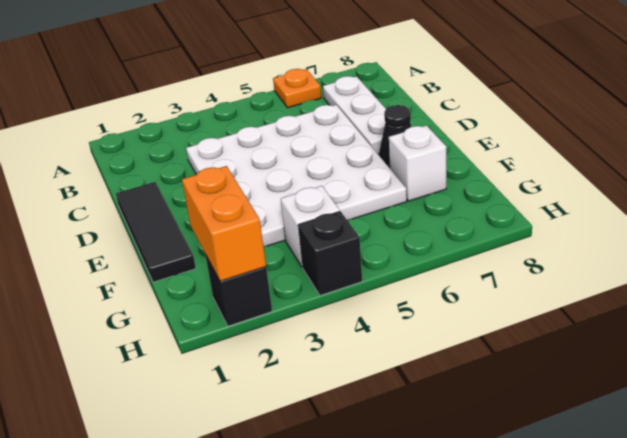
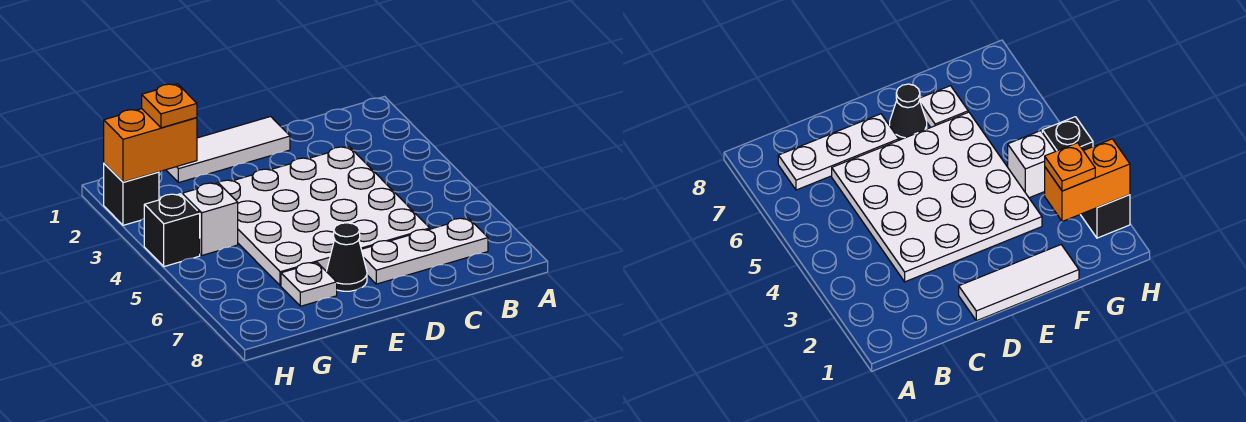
orange plate A6 level 1 -> orange plate G2 level 3
black tile D1:F1 level 1 -> white tile D1:F1 level 1
white brick F7 level 1 -> white plate F7 level 1

